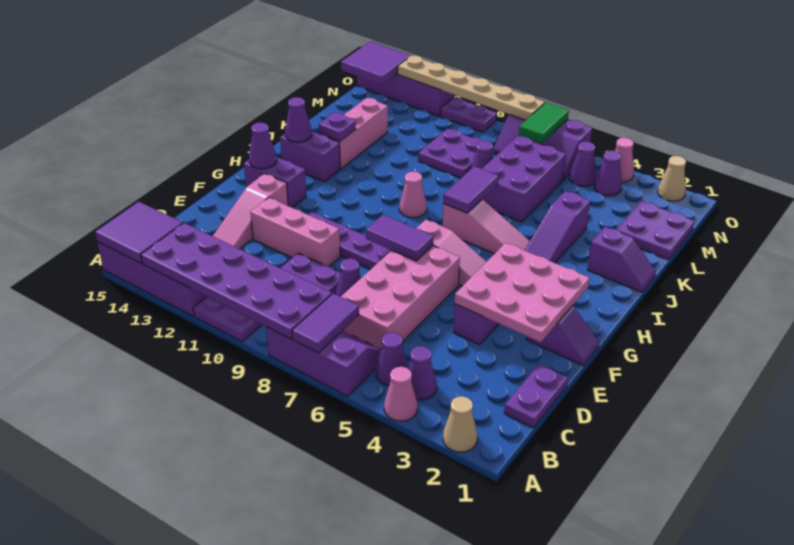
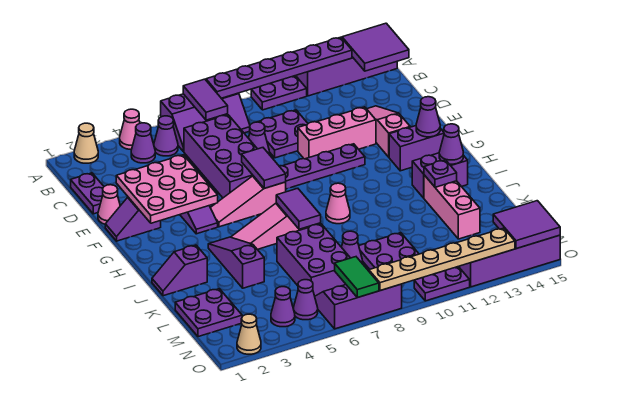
purple plate A8:B13 level 2 -> purple plate A8:A13 level 2
pink brick C6:F7 level 1 -> purple brick C6:F7 level 1
purple tile F7:F8 level 2 -> purple tile F7:G7 level 2
pink cone O4 level 1 -> pink cone E1 level 1

